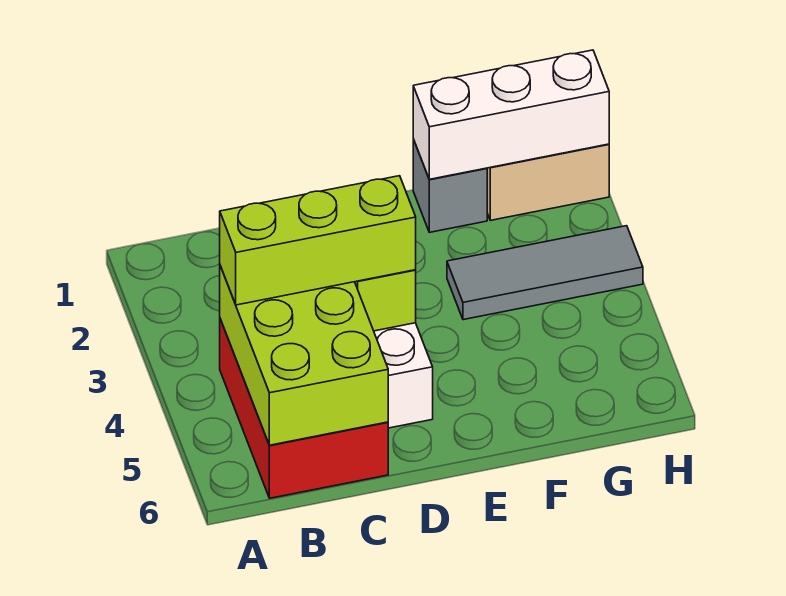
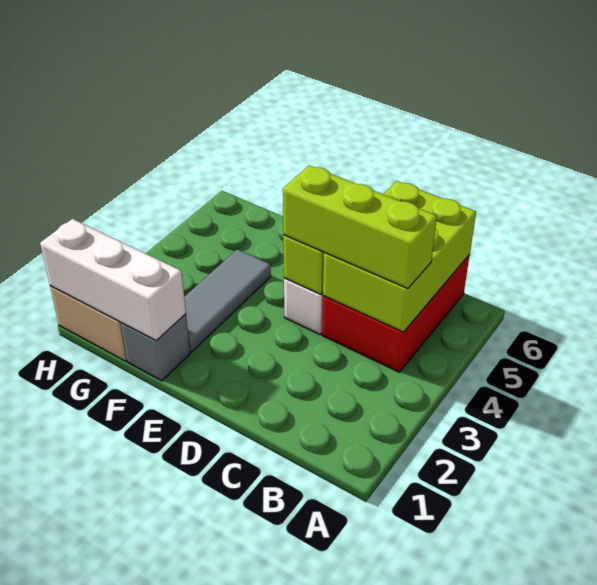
grey tile F3:H3 level 1 -> grey tile F2:F4 level 1

